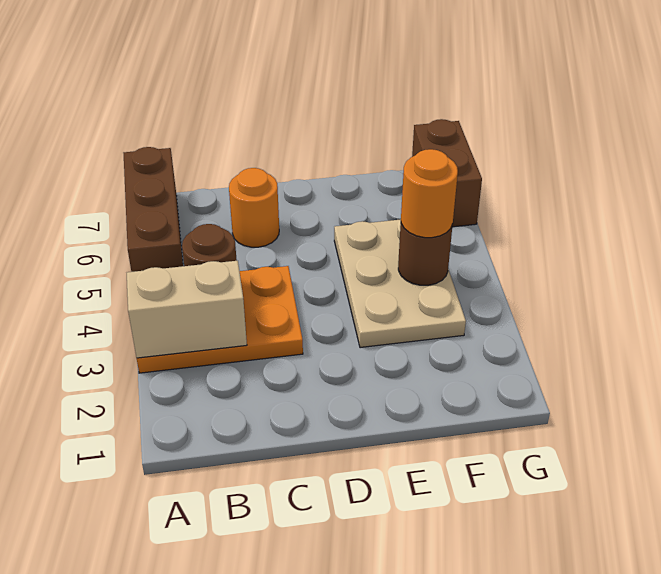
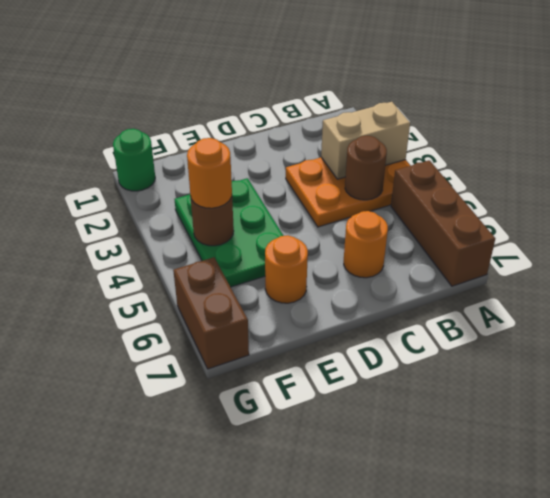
tan plate E3:F5 level 1 -> green plate E3:F5 level 1
none -> orange round brick E6 level 1
none -> green round brick G1 level 1

